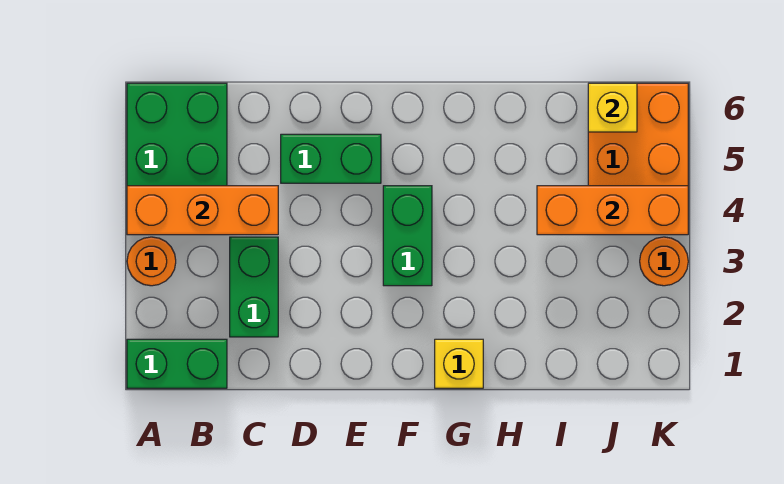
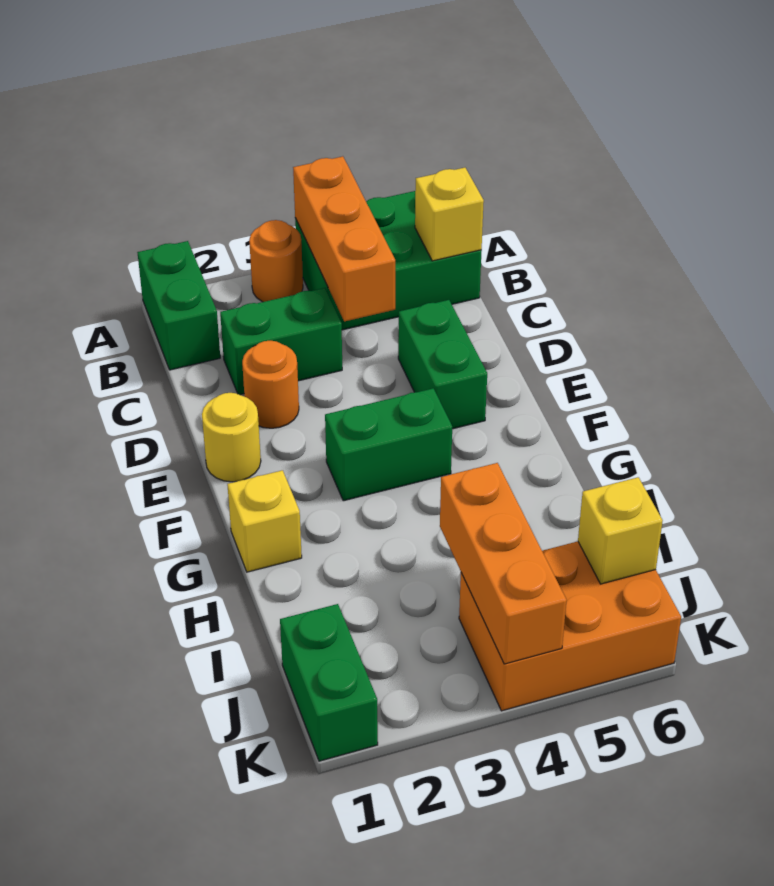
none -> yellow brick B6 level 2
none -> yellow round brick E1 level 1
none -> green brick J1:K1 level 1
orange round brick K3 level 1 -> orange round brick D2 level 1

